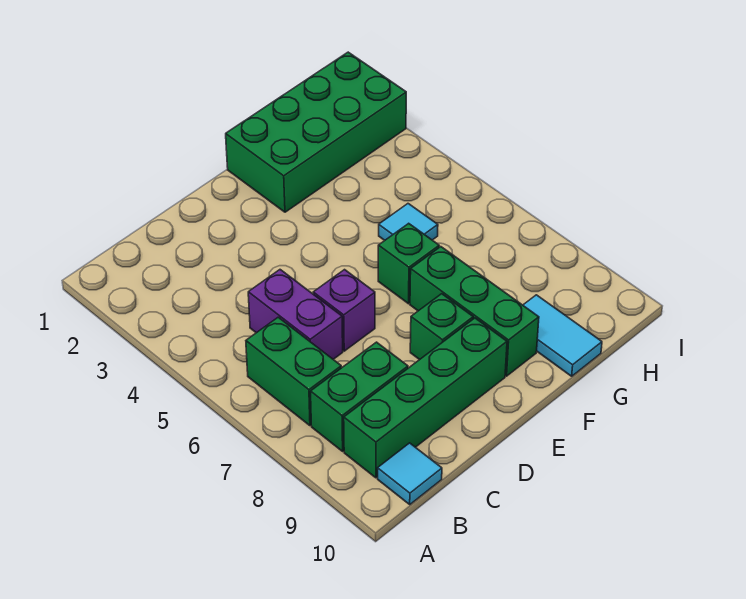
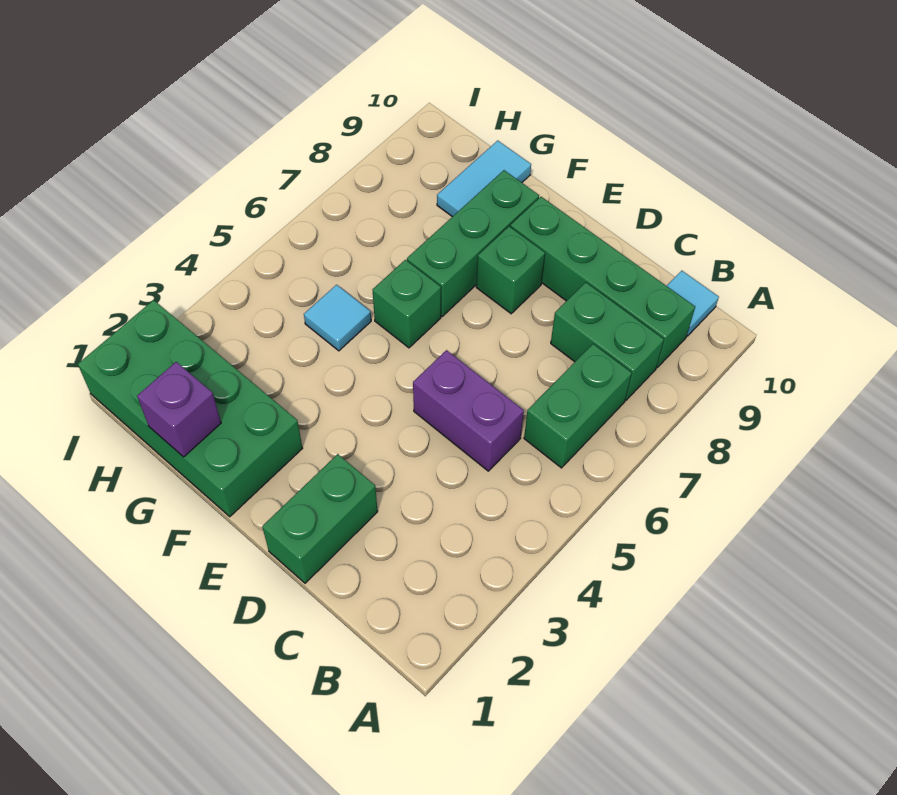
purple brick C5:C6 level 1 -> purple brick C5:D5 level 1
none -> green brick D1:D2 level 1
purple brick D6 level 1 -> purple brick G1 level 2

